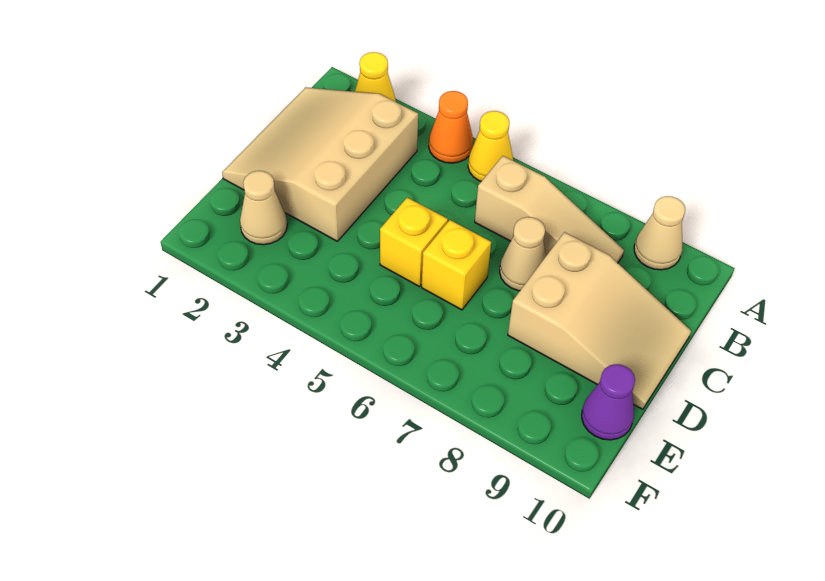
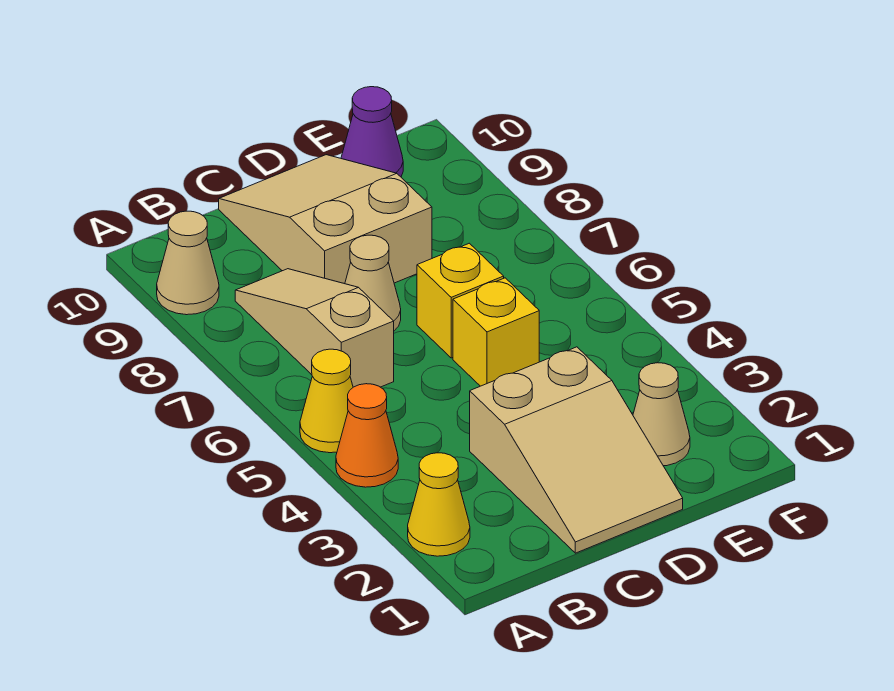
tan slope B1:D3 level 1 top 3 -> tan slope C1:D3 level 1 top 3

